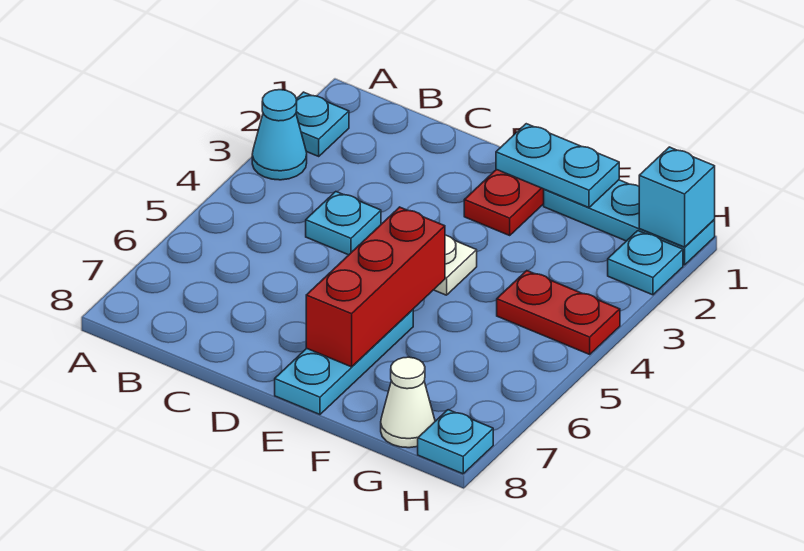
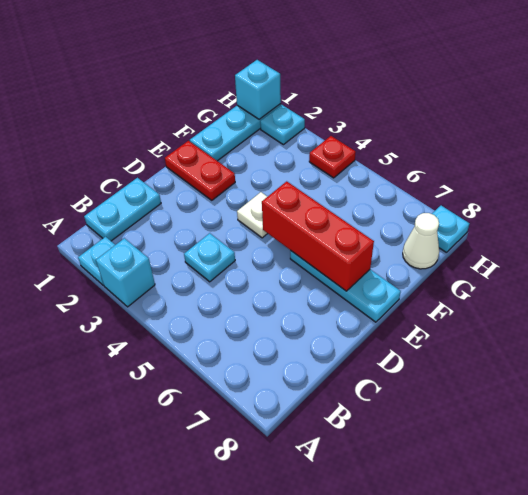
cyan cone A3 level 1 -> cyan brick A3 level 1
cyan plate E1:F1 level 2 -> cyan plate B1:C1 level 1
red plate G4:H4 level 1 -> red plate H4 level 1

